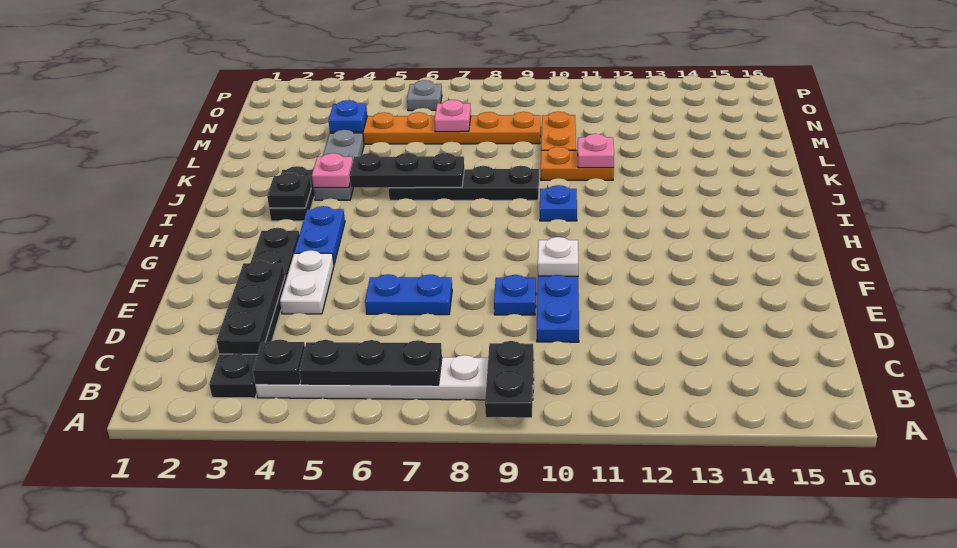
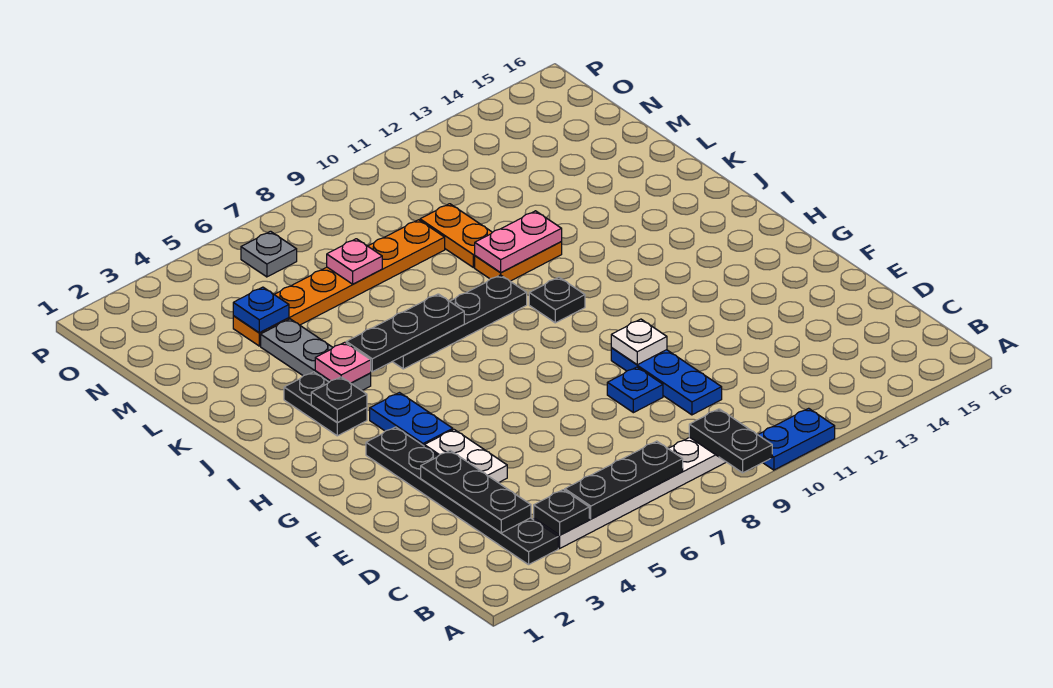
blue plate E6:E7 level 1 -> blue plate A10:A11 level 1
blue plate I10 level 1 -> black plate I10 level 1
pink plate K11 level 2 -> pink plate K10:K11 level 2

